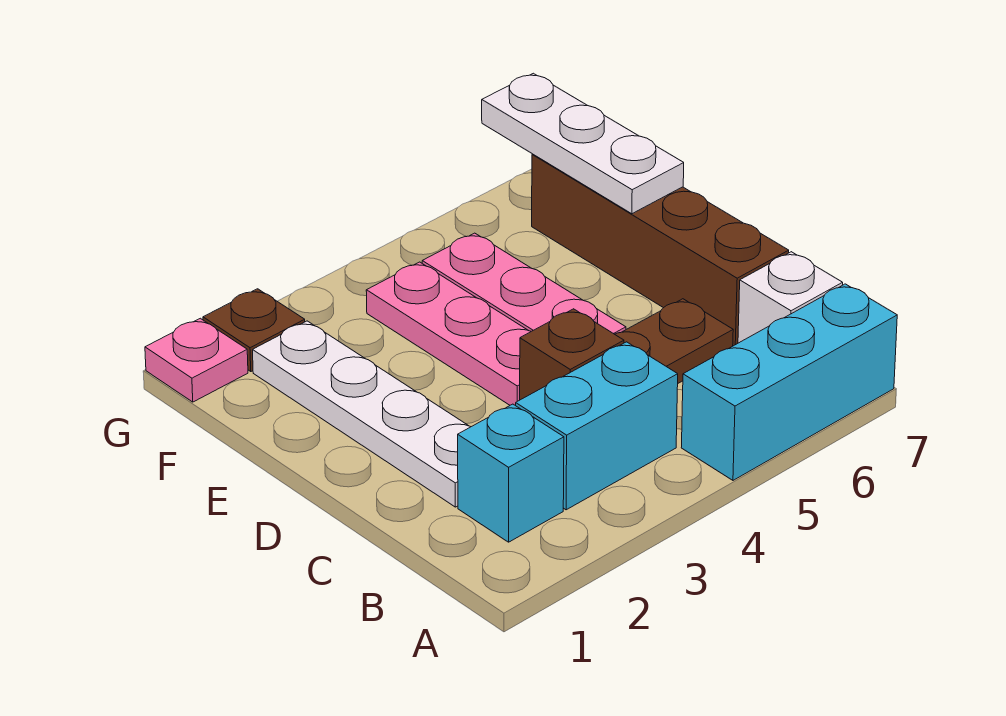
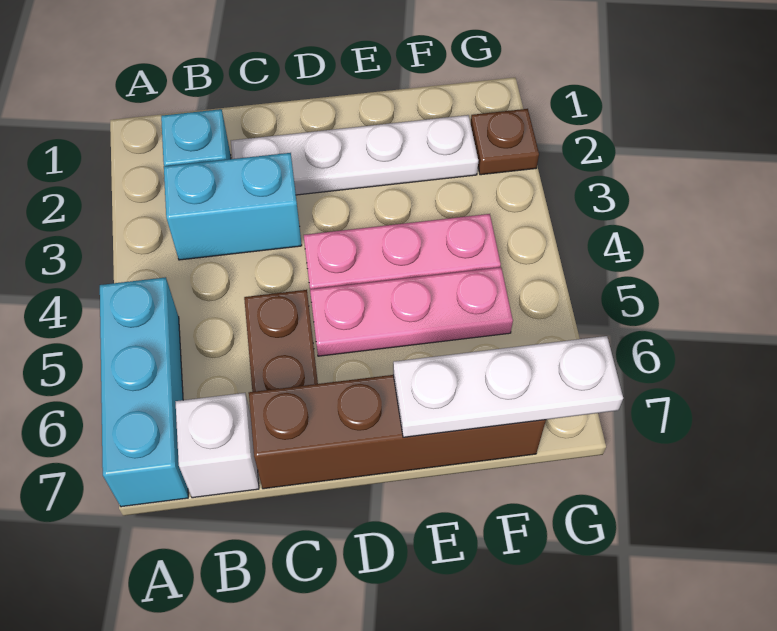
cyan brick B3:B4 level 1 -> cyan brick B3:C3 level 1
brown brick C4 level 1 -> none
pink plate G1 level 1 -> none

